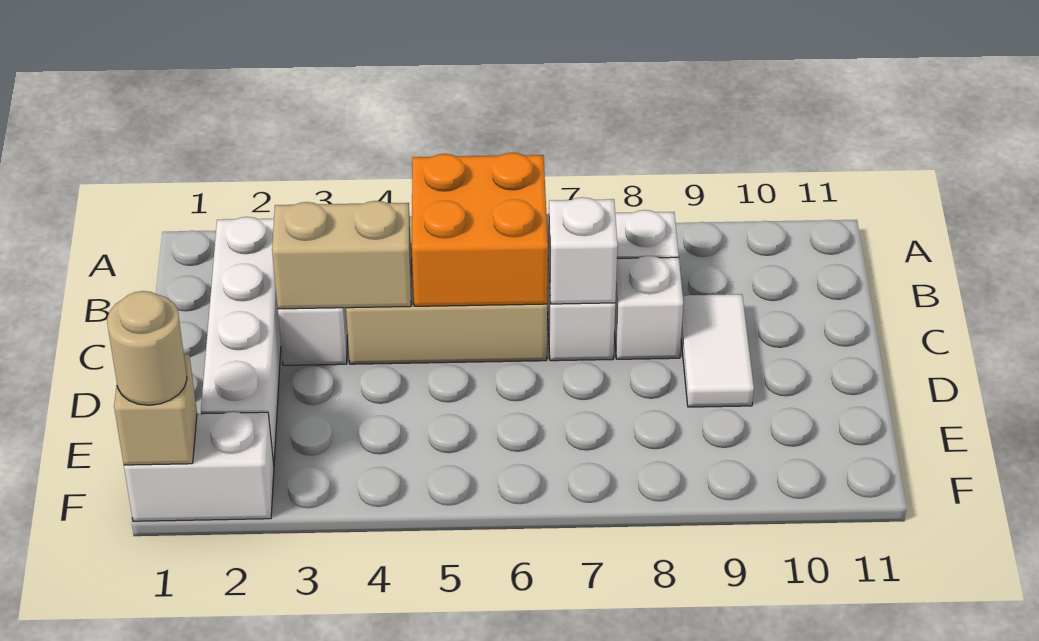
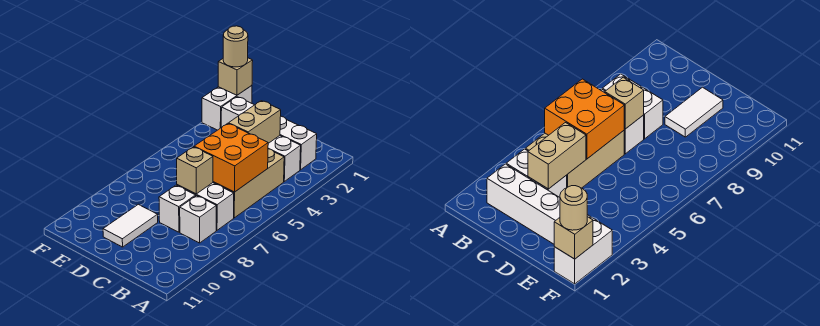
white brick C7 level 2 -> tan brick C7 level 2
white tile C9:D9 level 1 -> white tile D9:D10 level 1

